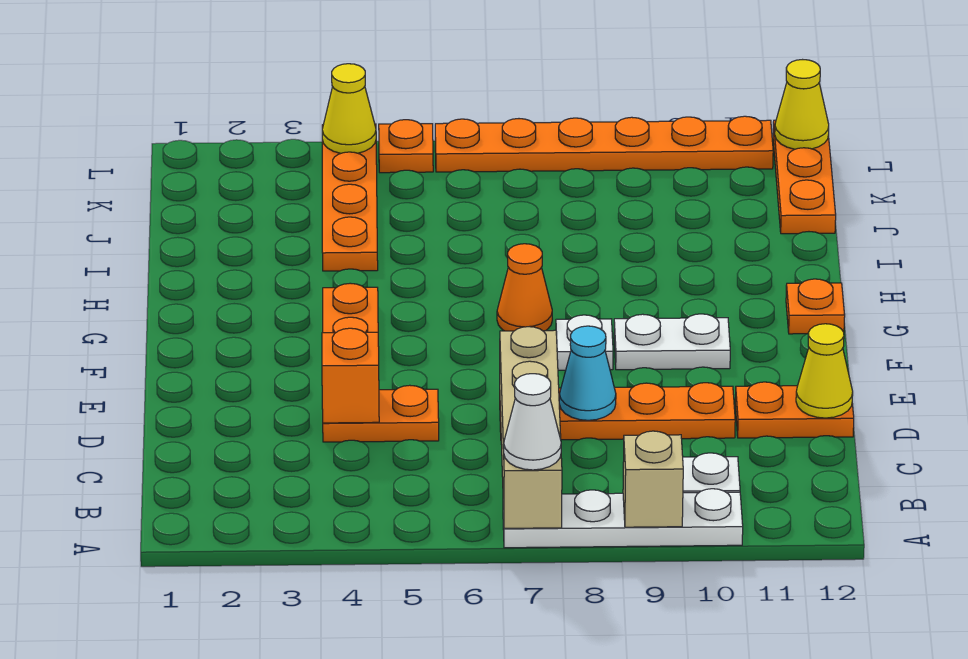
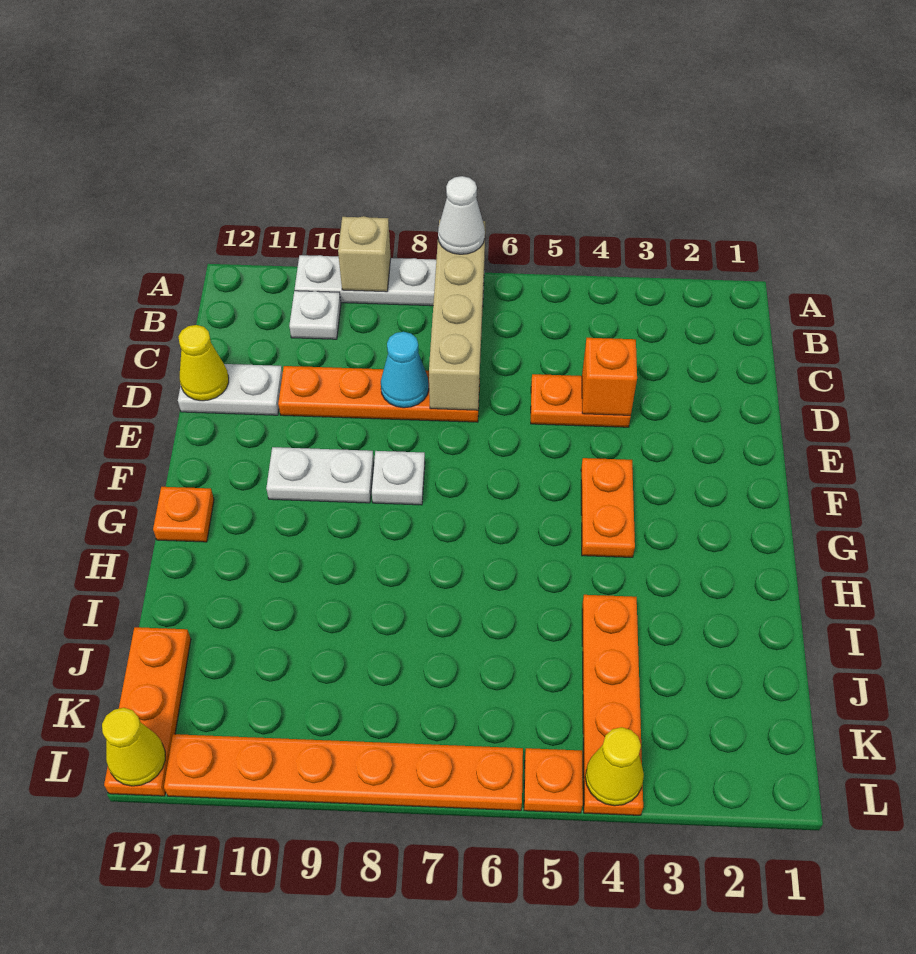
orange plate D11:D12 level 1 -> white plate D11:D12 level 1
orange cone G7 level 1 -> none

